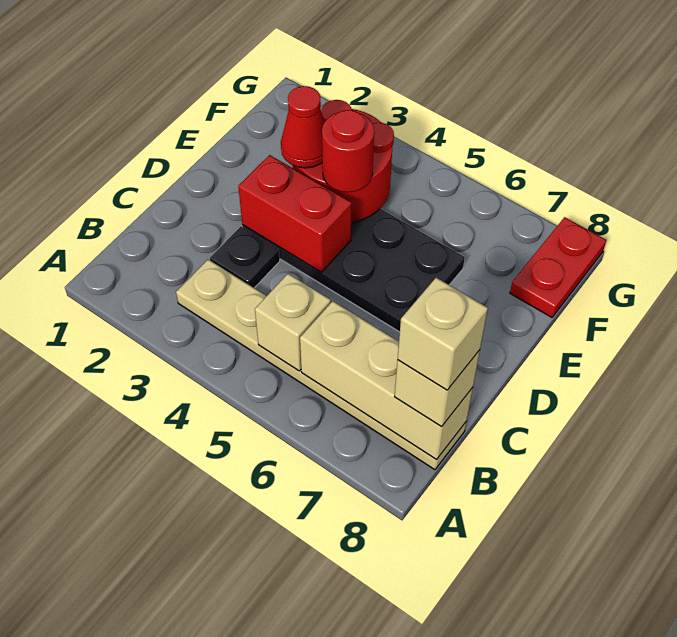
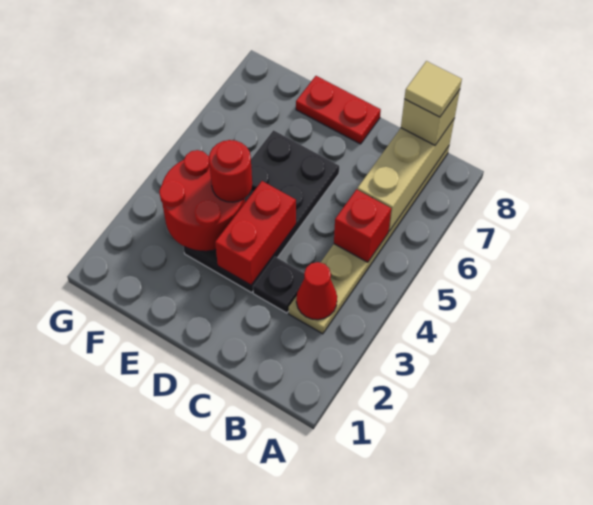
tan brick B5 level 2 -> red brick B5 level 2
tan brick B8 level 4 -> tan tile B8 level 4
red cone E3 level 3 -> red cone B3 level 2
red plate F8:G8 level 1 -> red plate D8:E8 level 1

